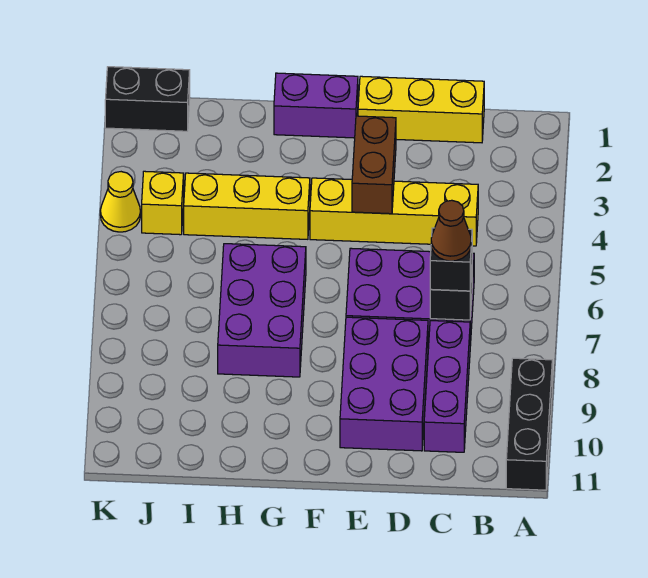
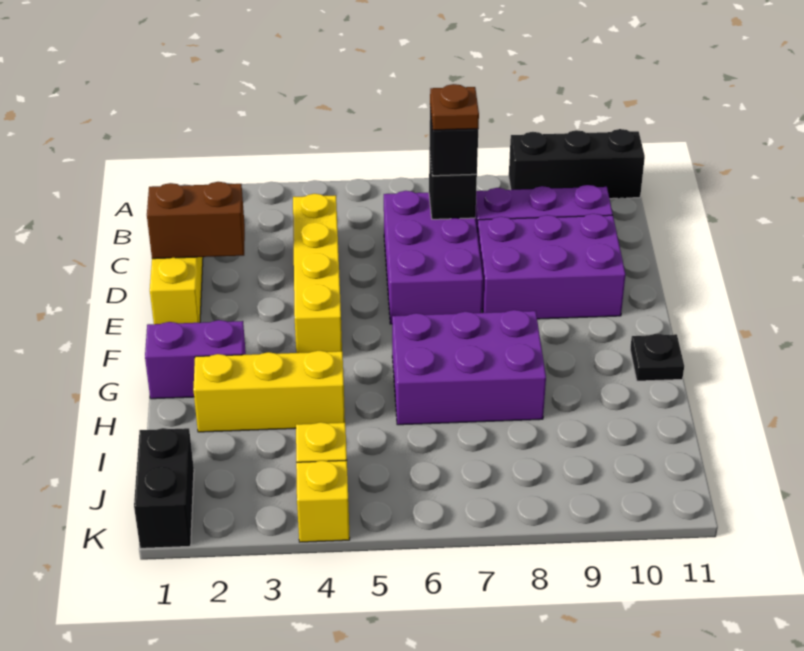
brown cone C7 level 4 -> brown plate C7 level 4
brown brick E3:E4 level 2 -> brown brick D1:D2 level 2
purple brick F1:G1 level 1 -> purple brick G1:G2 level 1
yellow brick G4:I4 level 1 -> yellow brick H2:H4 level 1
none -> black plate G11 level 1
yellow cone K4 level 1 -> yellow brick K4 level 1

